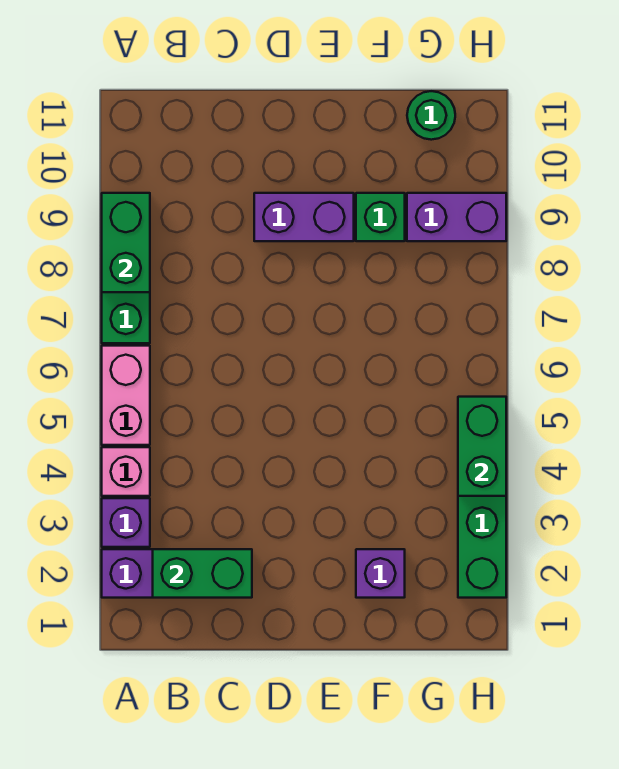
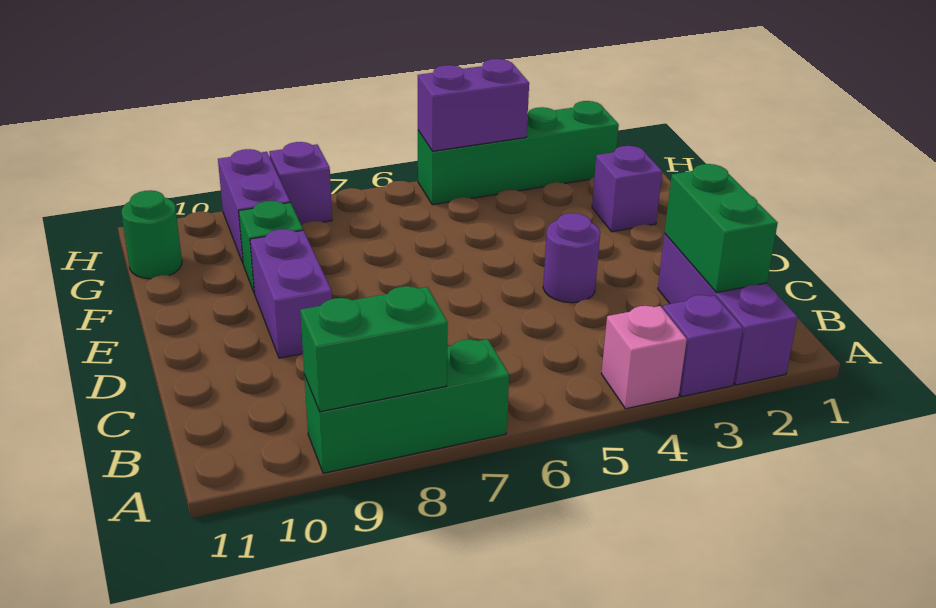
pink brick A5:A6 level 1 -> none
none -> purple round brick D4 level 1
green brick H4:H5 level 2 -> purple brick H4:H5 level 2
none -> purple brick H8 level 1

